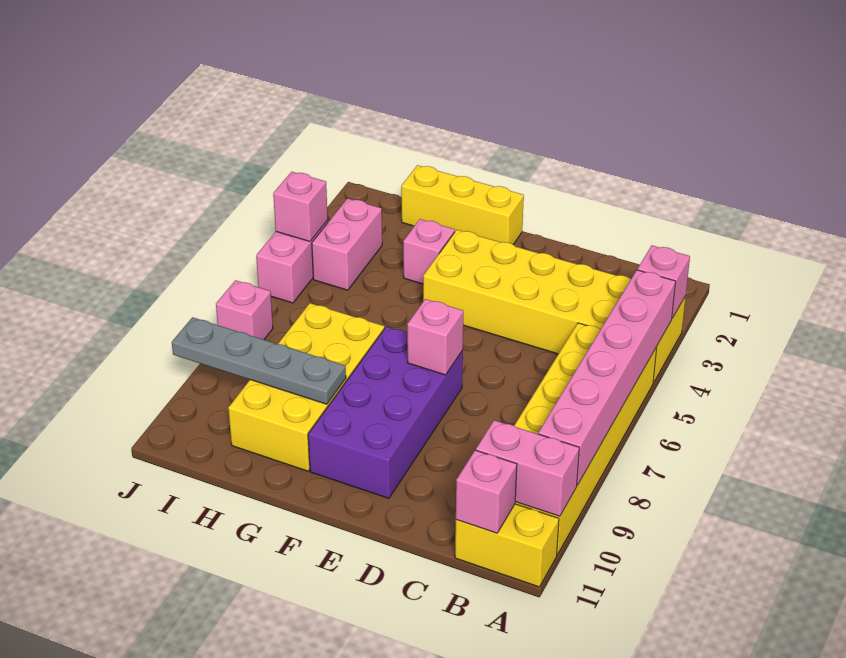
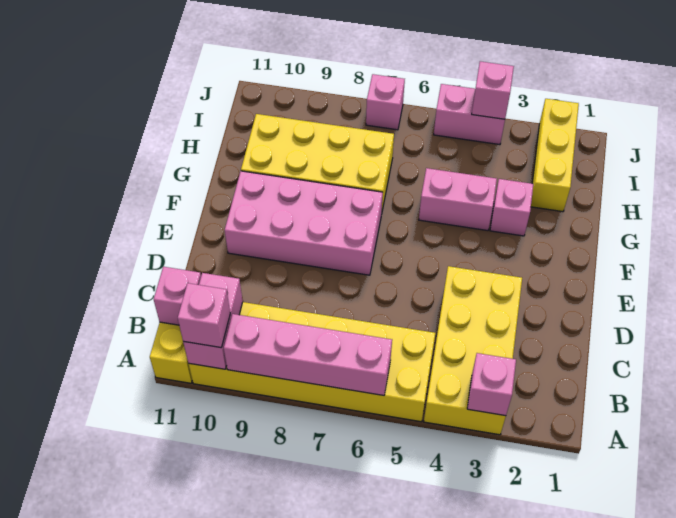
yellow brick A3:F4 level 1 -> yellow brick A3:D4 level 1
pink brick A4:A9 level 2 -> pink brick A6:A9 level 2
purple brick E7:F10 level 1 -> pink brick E7:F10 level 1
pink brick E7 level 2 -> pink brick A10 level 3
yellow brick F1:H1 level 1 -> yellow brick H2:J2 level 1
grey plate G9:J9 level 2 -> none
pink brick I3:I4 level 1 -> pink brick G4:G5 level 1

